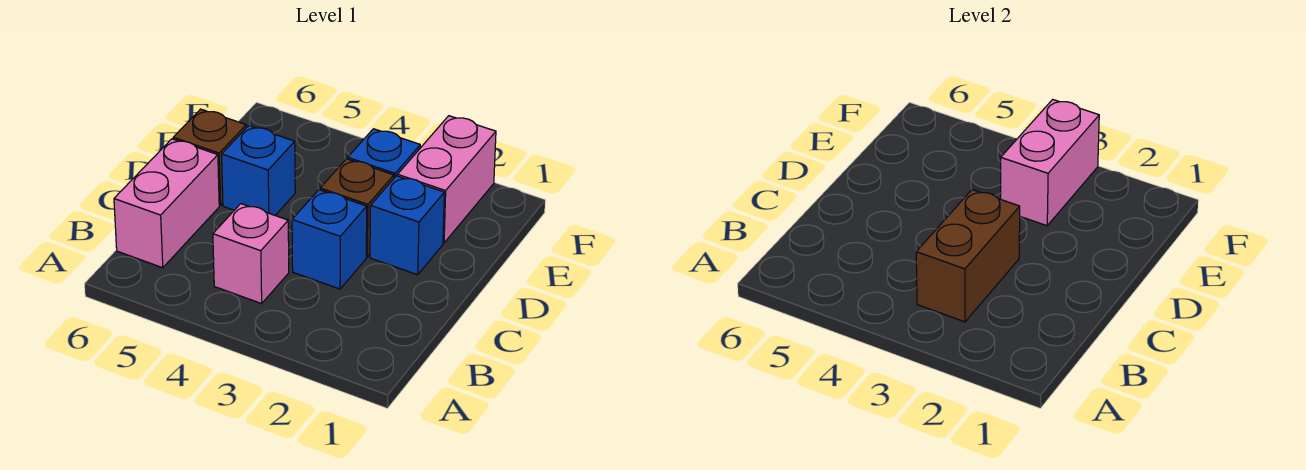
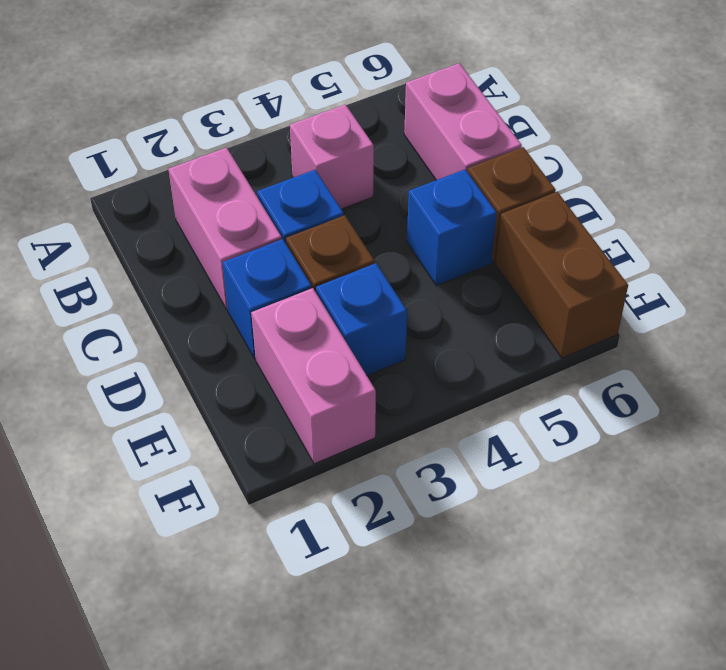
brown brick B3:C3 level 2 -> brown brick E6:F6 level 1
pink brick E3:F3 level 2 -> pink brick B2:C2 level 1

